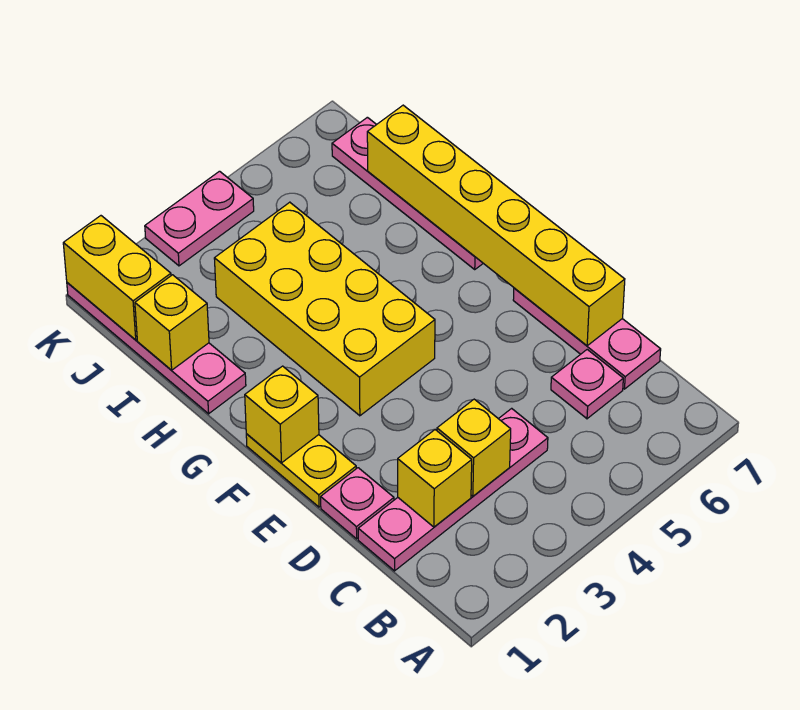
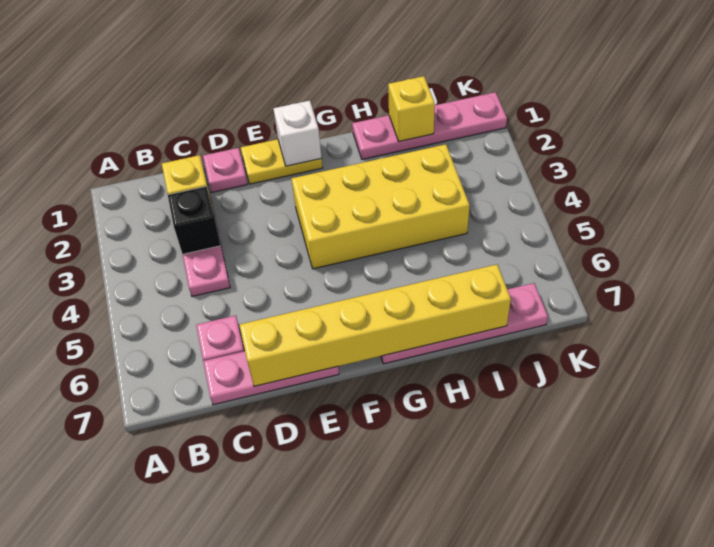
yellow brick C3 level 2 -> black brick C3 level 2
yellow brick F1 level 2 -> white brick F1 level 2
yellow brick J1:K1 level 2 -> none
pink plate K3:K4 level 1 -> none

